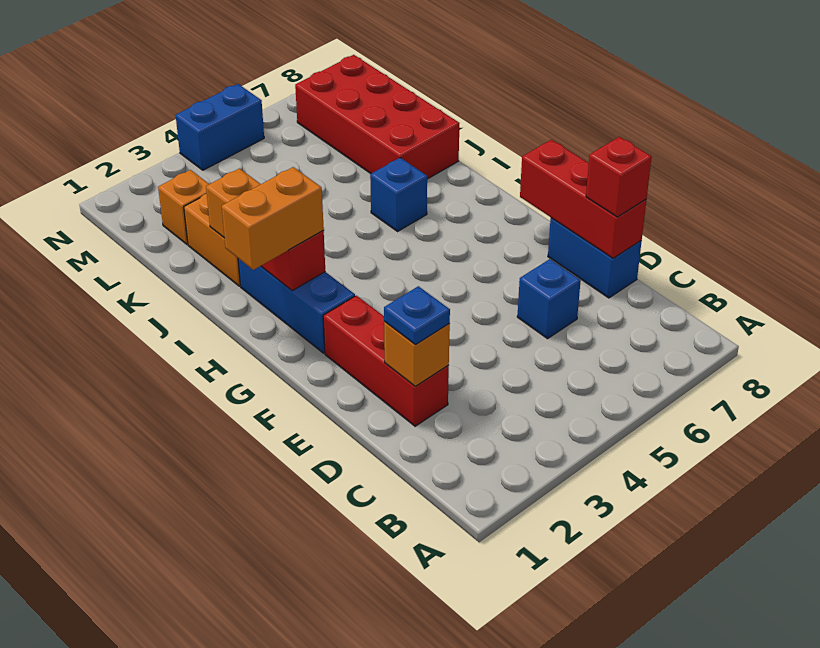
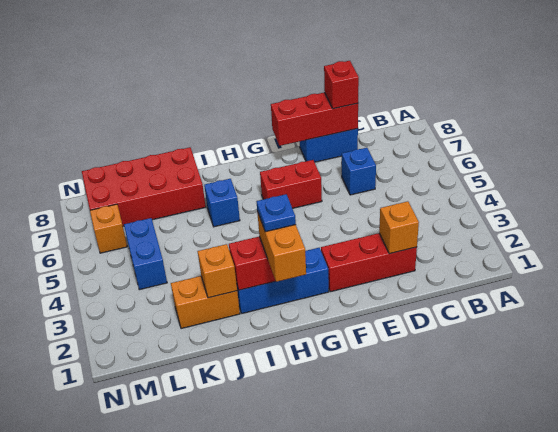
blue plate D2 level 3 -> blue plate H2 level 4
none -> red brick F6:G6 level 1
orange brick L2 level 1 -> orange brick M6 level 1
blue brick N4:N5 level 1 -> blue brick L4:L5 level 1

